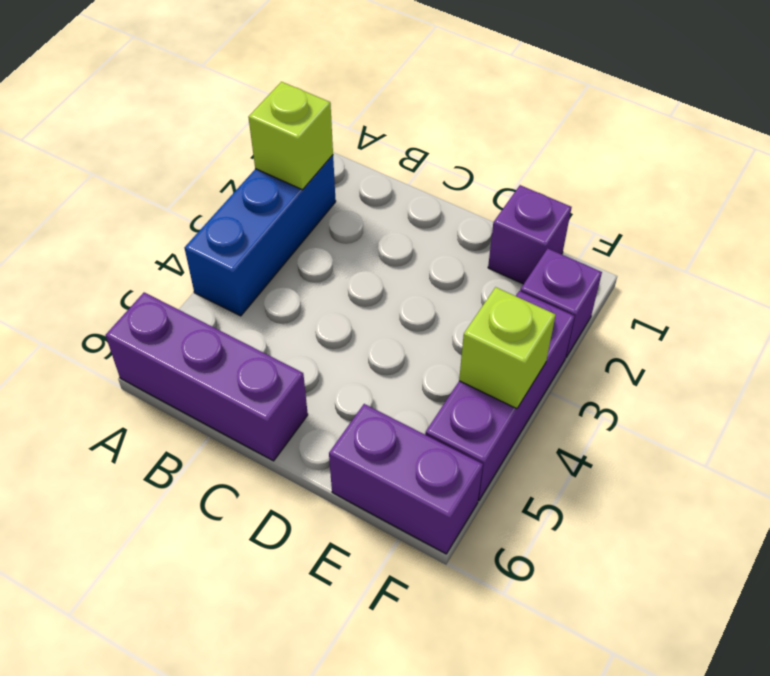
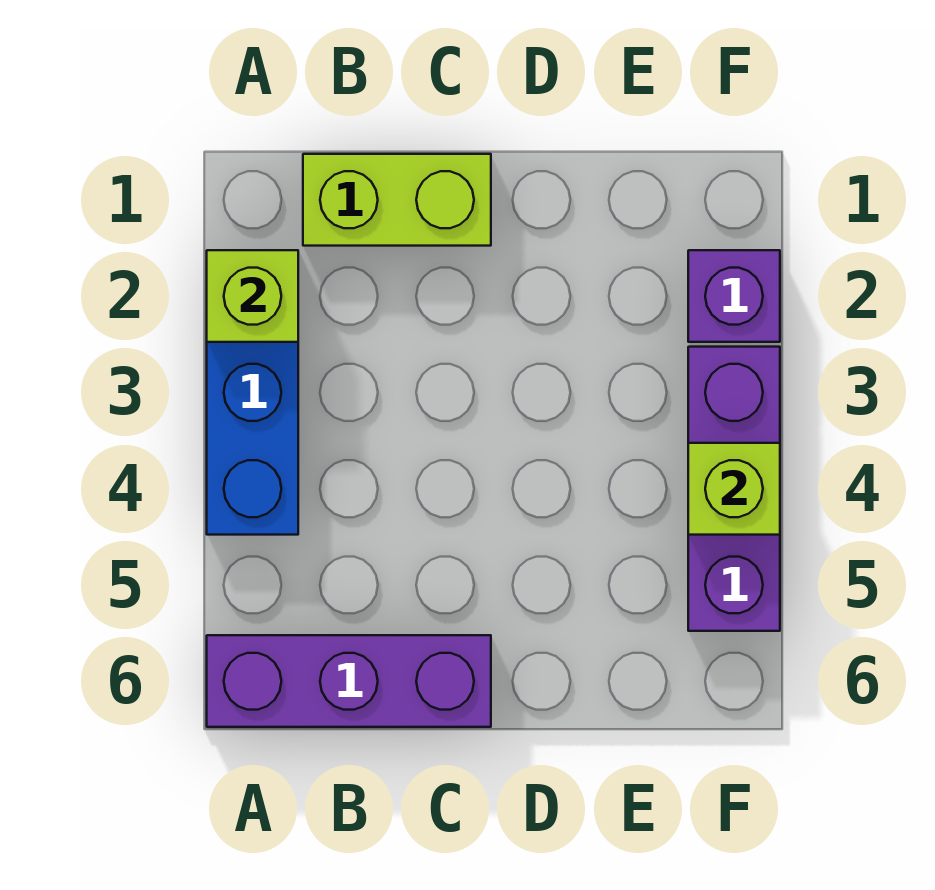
none -> lime brick B1:C1 level 1
purple brick E1 level 1 -> none
purple brick E6:F6 level 1 -> none

